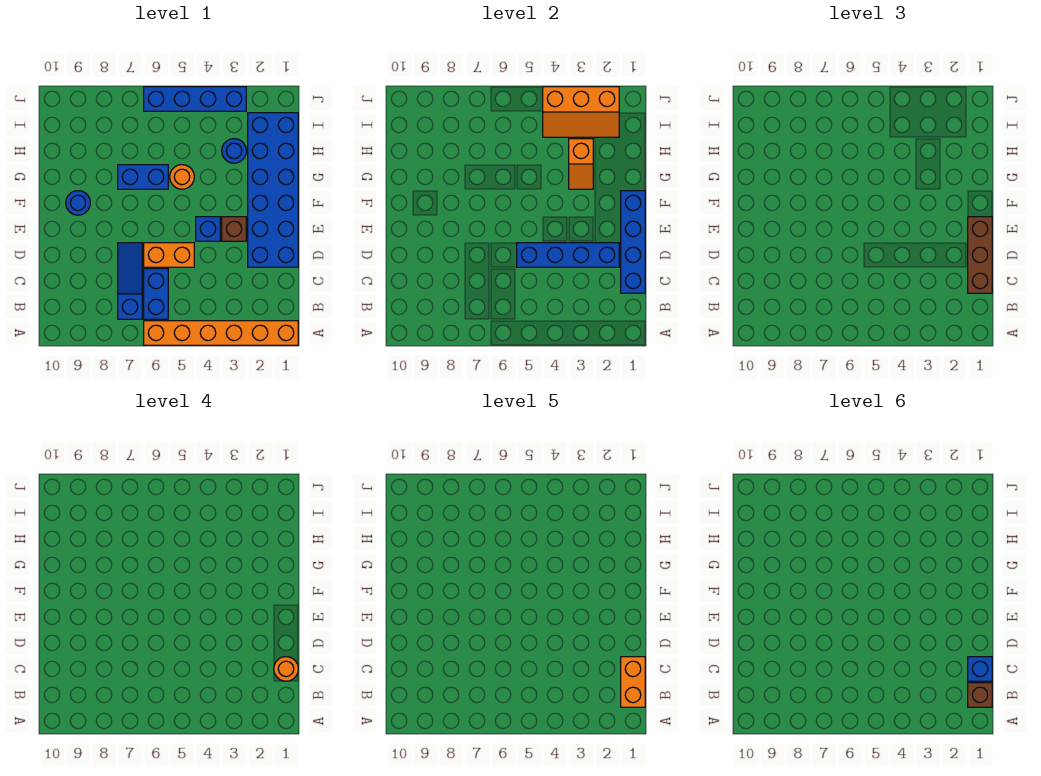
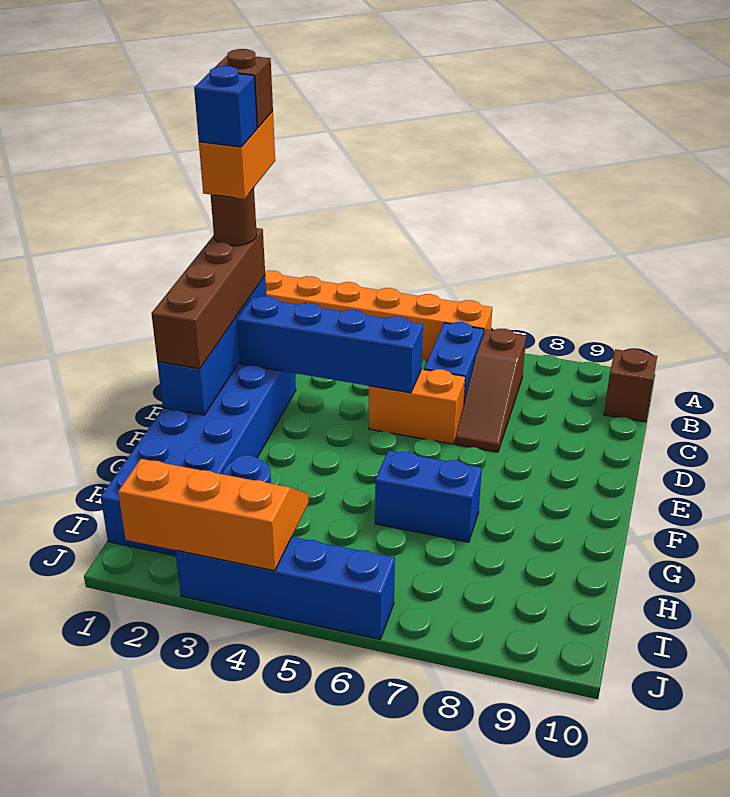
blue slope B7:D7 level 1 top B -> brown slope B7:D7 level 1 top B
brown brick C1:E1 level 3 -> brown brick C1:F1 level 3
orange round brick C1 level 4 -> brown round brick C1 level 4
brown brick E3 level 1 -> brown brick B10 level 1
blue brick E4 level 1 -> none
blue round brick F9 level 1 -> none
orange slope G3:H3 level 2 top H -> none
orange round brick G5 level 1 -> none

